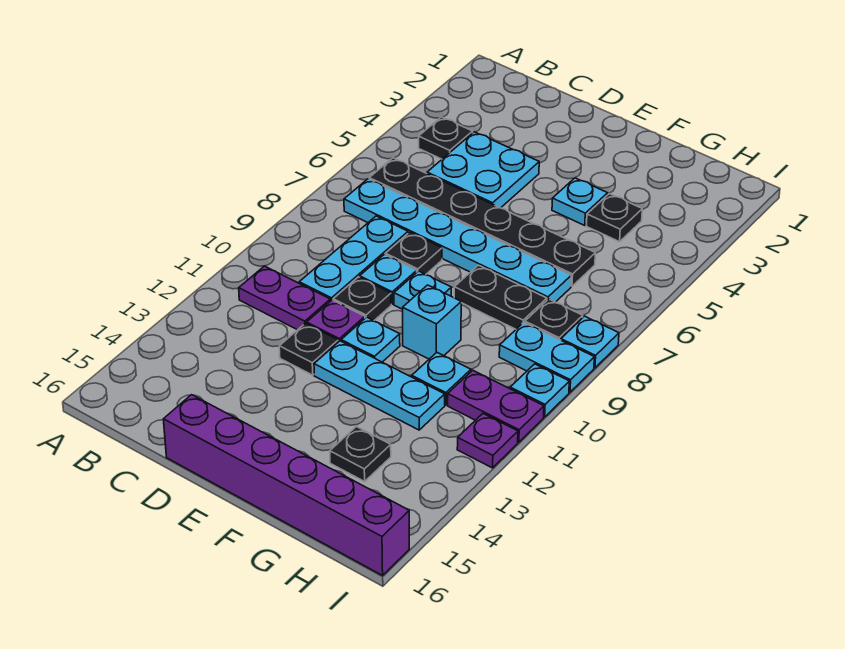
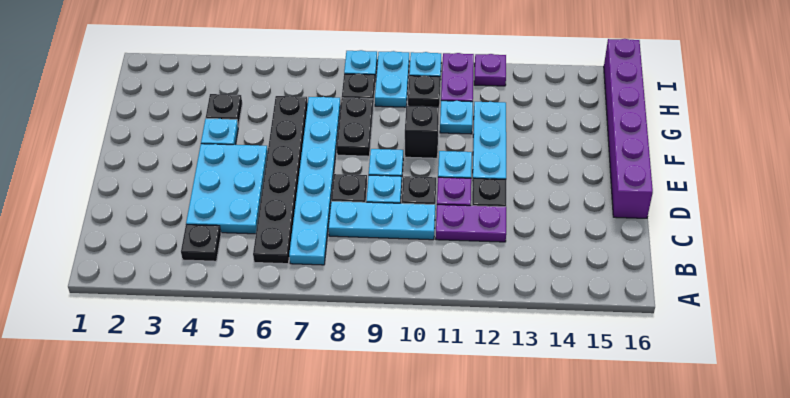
purple plate B11:C11 level 1 -> purple plate C11:C12 level 1
cyan plate C4:D5 level 1 -> cyan plate C4:E5 level 1
cyan brick F10 level 1 -> black brick F10 level 1
black plate G14 level 1 -> black plate H10 level 1

